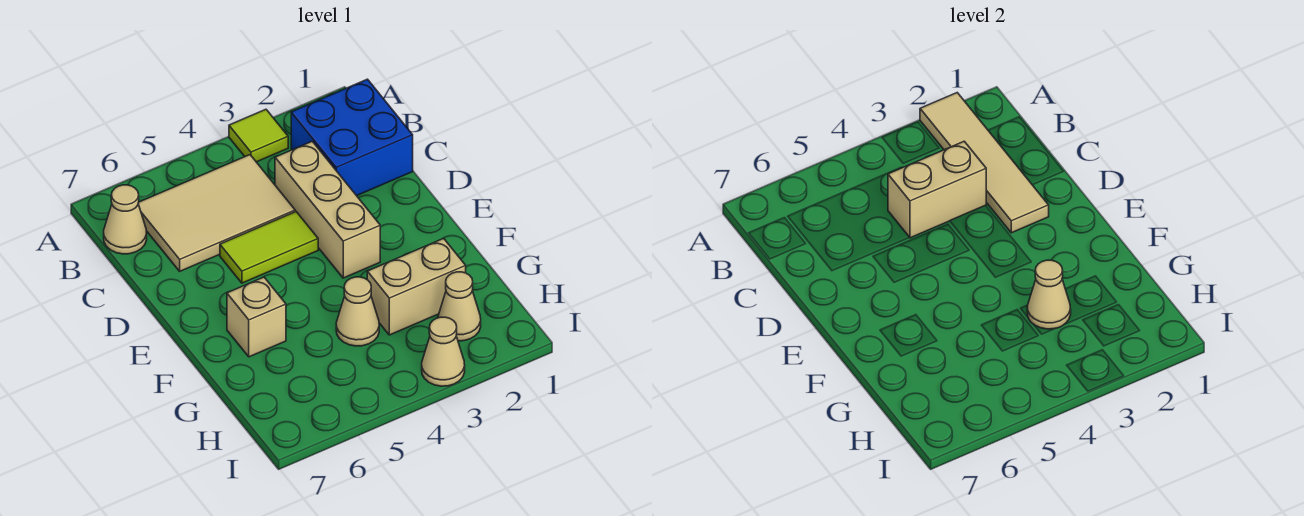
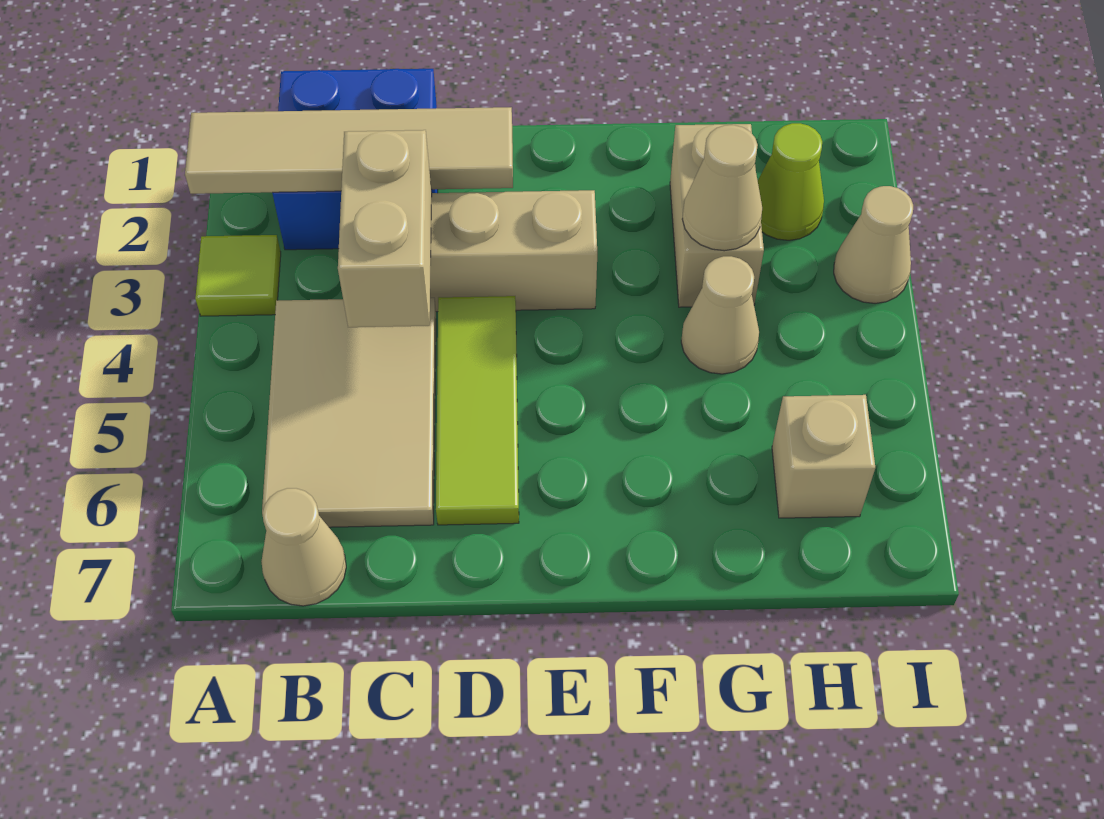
lime tile D4:D5 level 1 -> lime tile D4:D6 level 1
tan brick F6 level 1 -> tan brick H6 level 1
tan cone H2 level 1 -> lime cone H2 level 1

